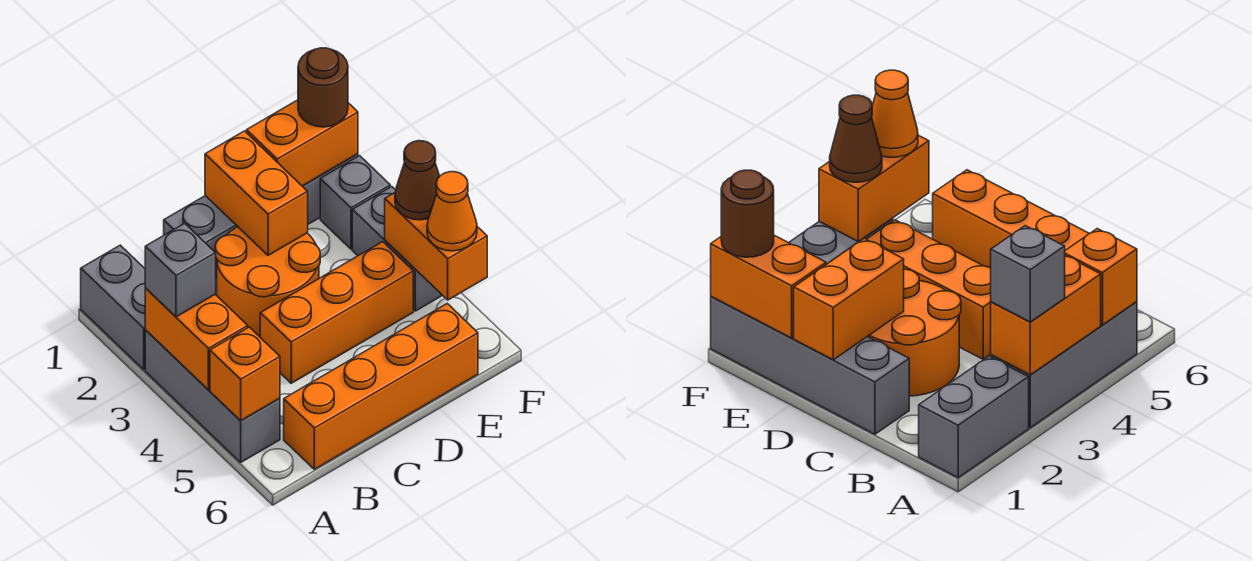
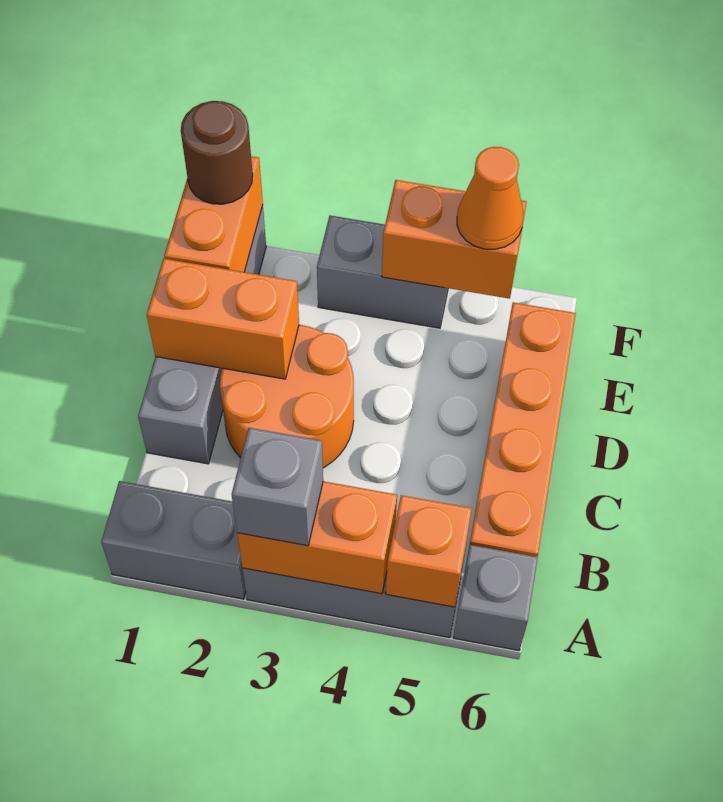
orange brick C4:E4 level 1 -> none
grey brick F2 level 1 -> grey brick A6 level 1
brown cone F4 level 3 -> none

